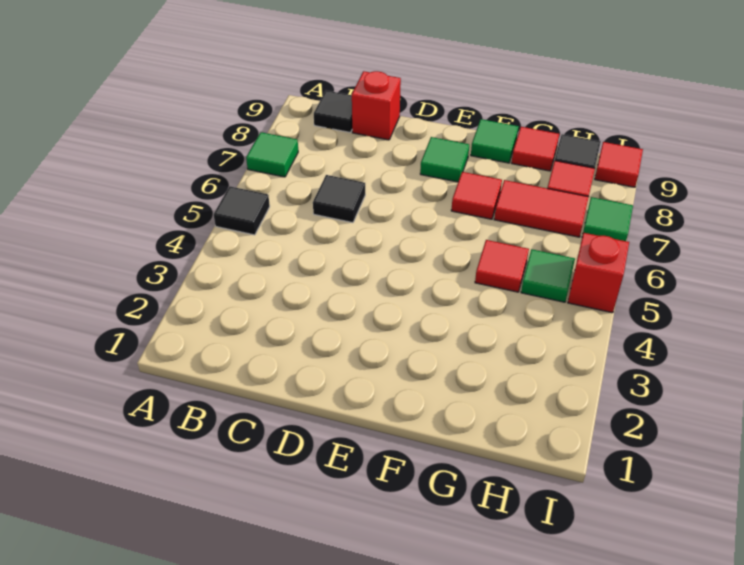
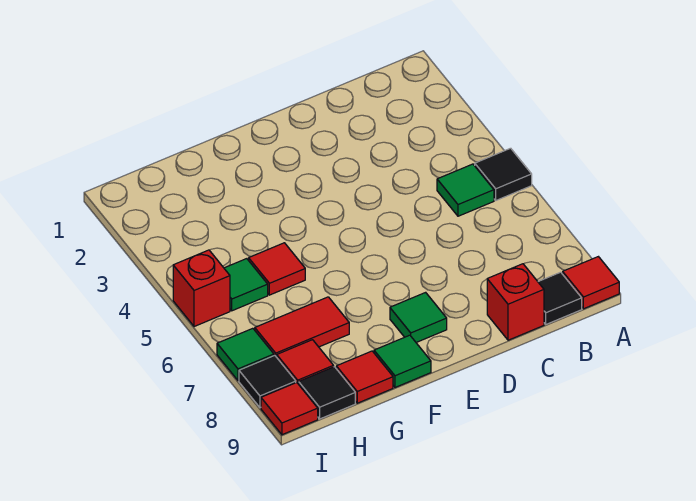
green tile A7 level 1 -> green tile B5 level 1
black tile C6 level 1 -> black tile I8 level 1
red tile F7 level 1 -> red tile A9 level 1

